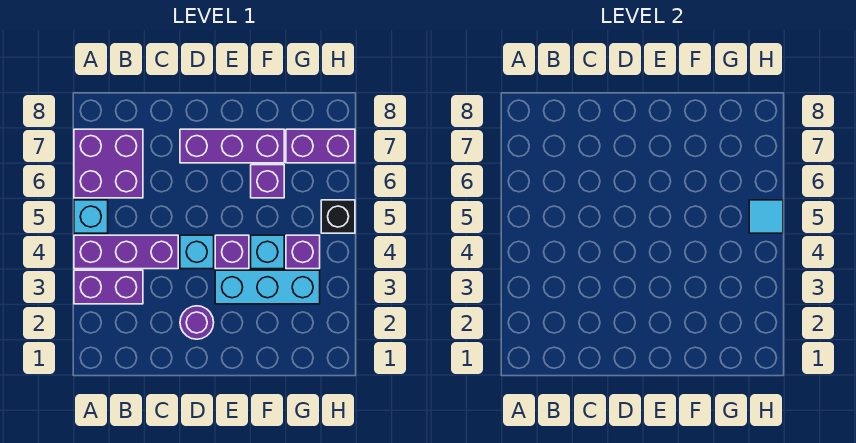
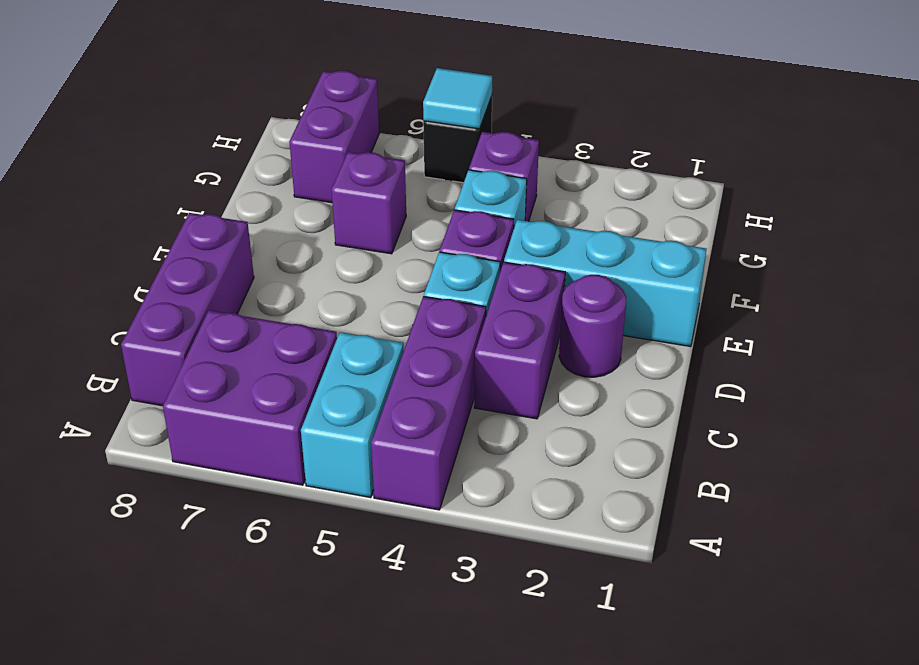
purple brick A3:B3 level 1 -> purple brick C3:D3 level 1
cyan brick A5 level 1 -> cyan brick A5:B5 level 1
purple brick D7:F7 level 1 -> purple brick B8:D8 level 1
cyan brick E3:G3 level 1 -> cyan brick E1:E3 level 1

